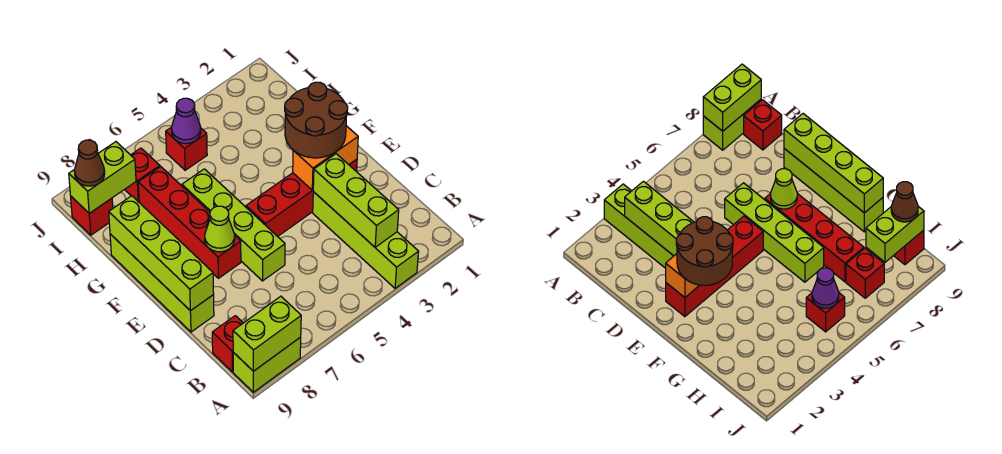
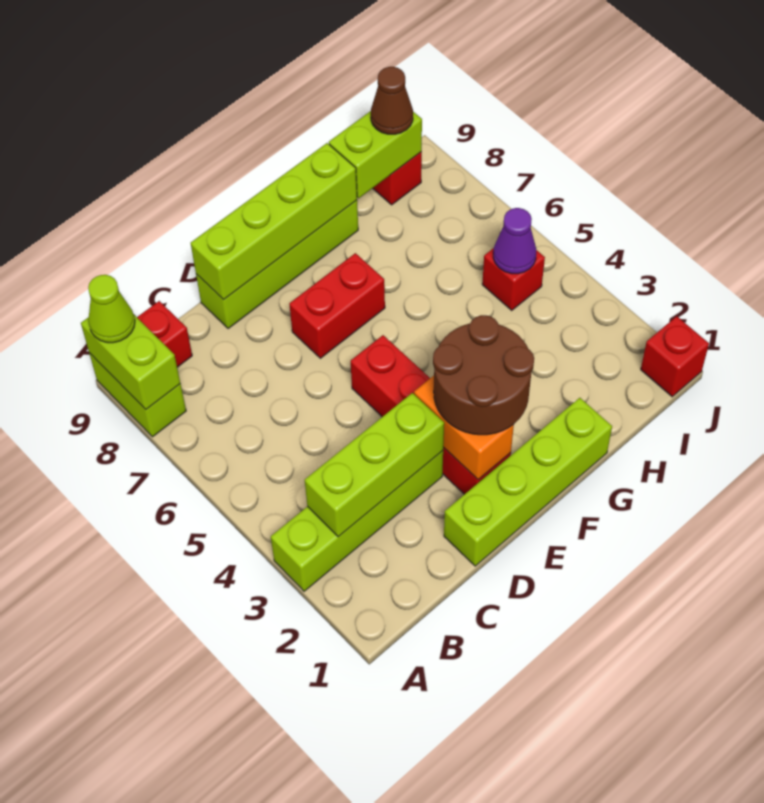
lime brick D6:G6 level 1 -> lime brick D1:G1 level 1
red brick E7:H7 level 1 -> red brick E7:F7 level 1
lime cone E7 level 2 -> lime cone A9 level 3
red brick I7 level 1 -> red brick J1 level 1
lime brick I8:I9 level 2 -> lime brick H9:I9 level 2

